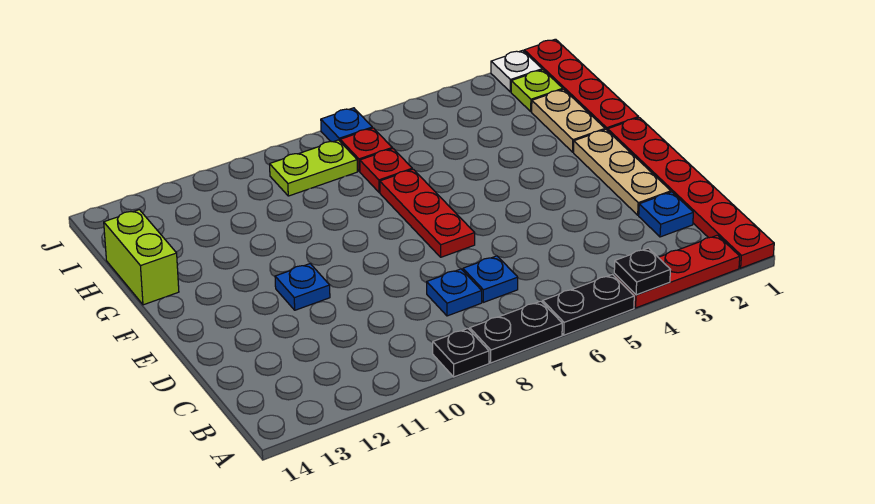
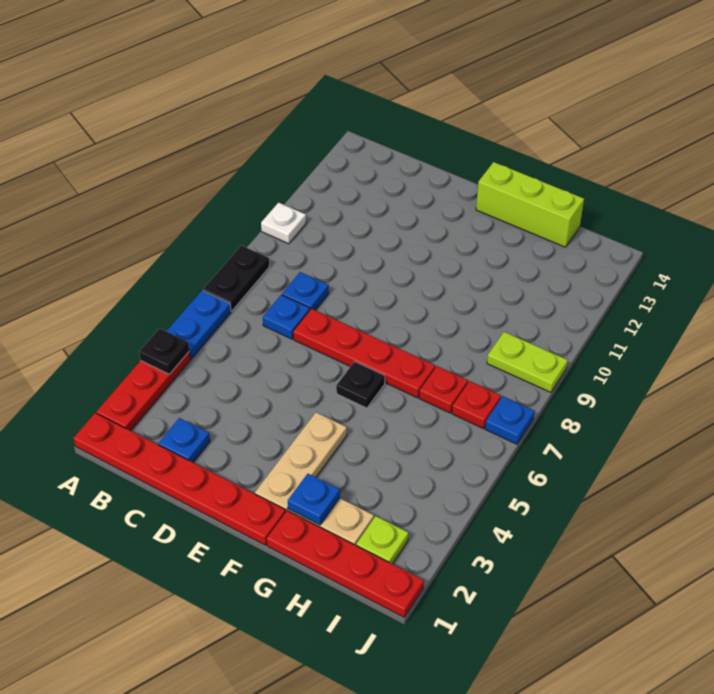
black plate A5:A6 level 1 -> blue plate A5:A6 level 1
black plate A9 level 1 -> black plate F6 level 1
tan plate D2:F2 level 1 -> tan plate F2:F4 level 1
red plate E7:G7 level 1 -> red plate D7:G7 level 1
blue plate E11 level 1 -> blue plate G2 level 2
lime brick G14:H14 level 1 -> lime brick F14:H14 level 1
lime plate I8:I9 level 1 -> lime plate I9:J9 level 1
white plate J2 level 1 -> white plate A10 level 1

